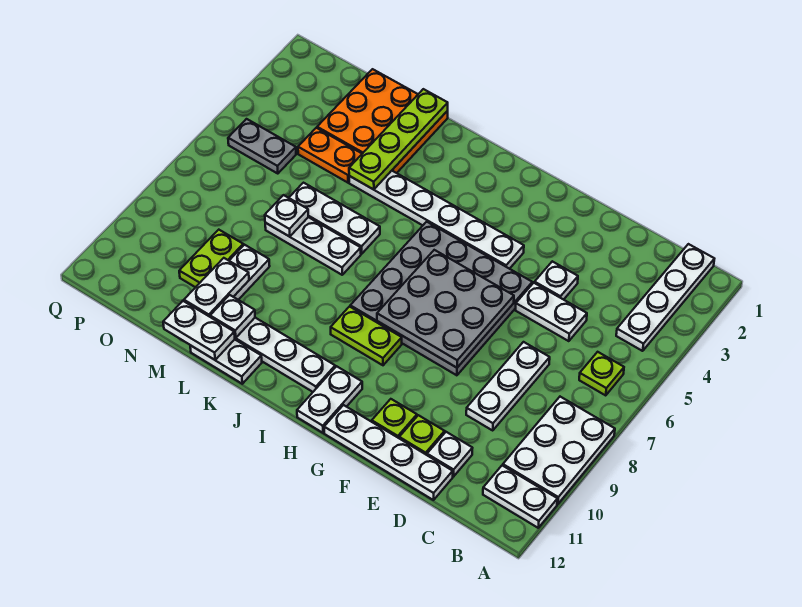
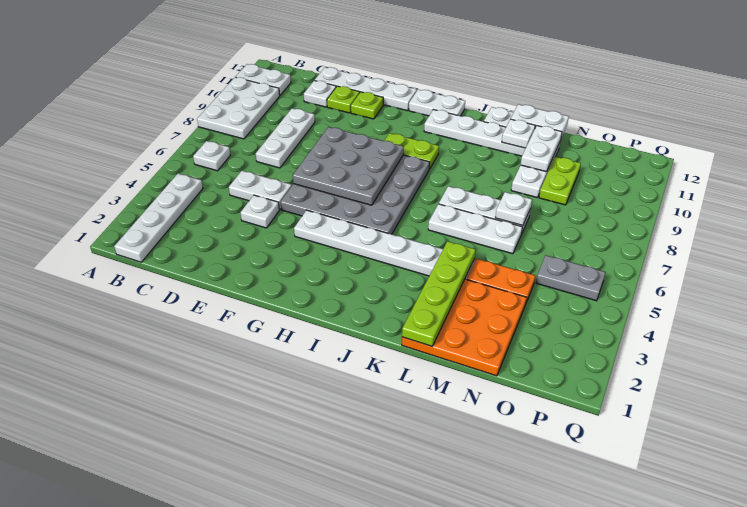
lime plate B6 level 1 -> white plate B6 level 1
white plate H11:H12 level 1 -> white plate H12:I12 level 1

